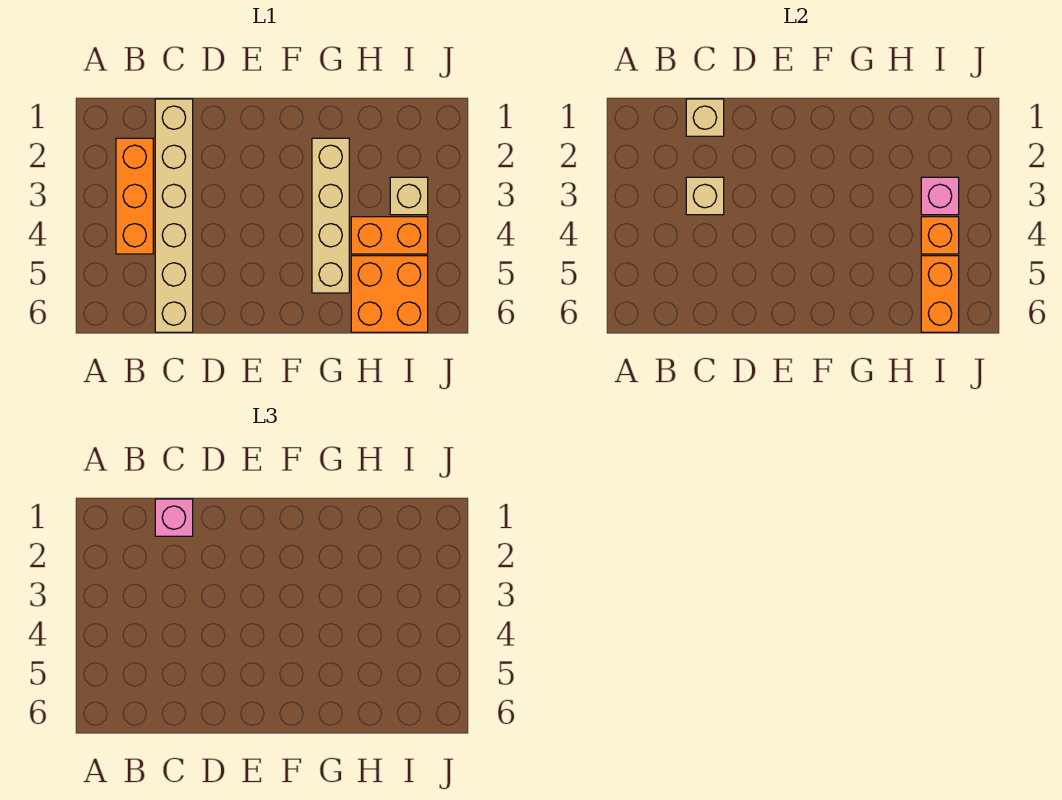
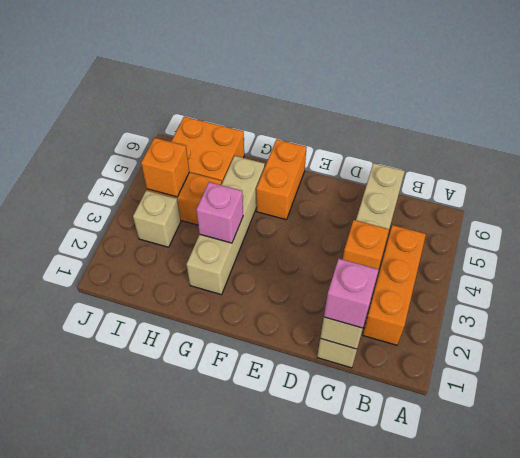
tan brick C3 level 2 -> orange brick C3 level 2
pink brick I3 level 2 -> pink brick G3 level 2
orange brick I5:I6 level 2 -> orange brick F5:F6 level 1

